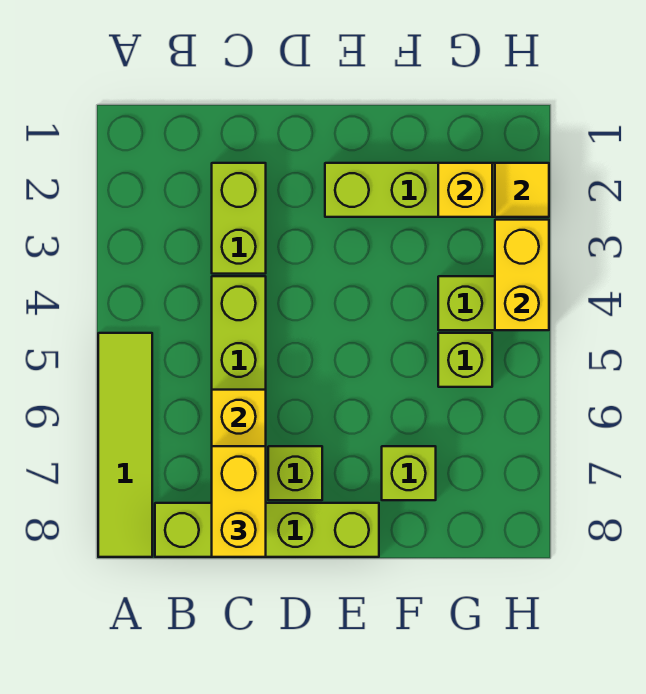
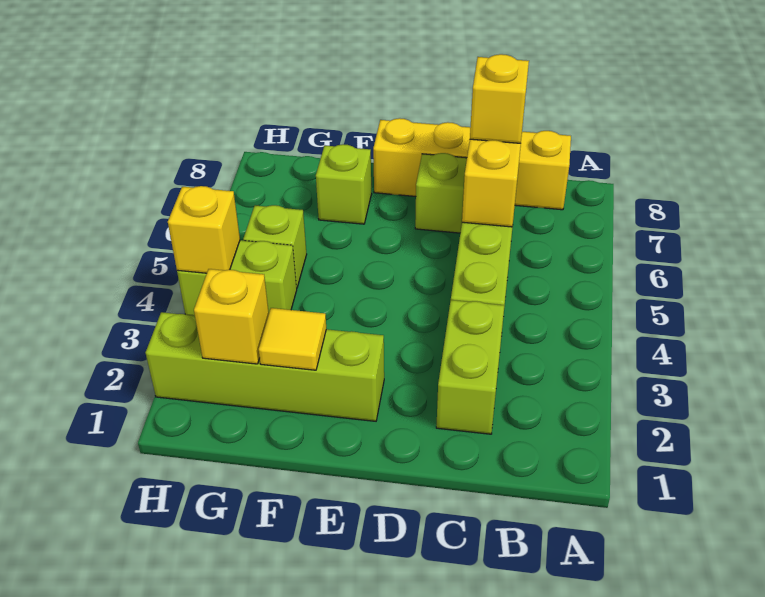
lime tile A5:A8 level 1 -> none
lime brick B8:E8 level 1 -> yellow brick B8:E8 level 1
yellow brick C7:C8 level 3 -> yellow brick C7 level 3
yellow tile H2 level 2 -> yellow tile F2 level 2
yellow brick H3:H4 level 2 -> yellow brick H4 level 2

